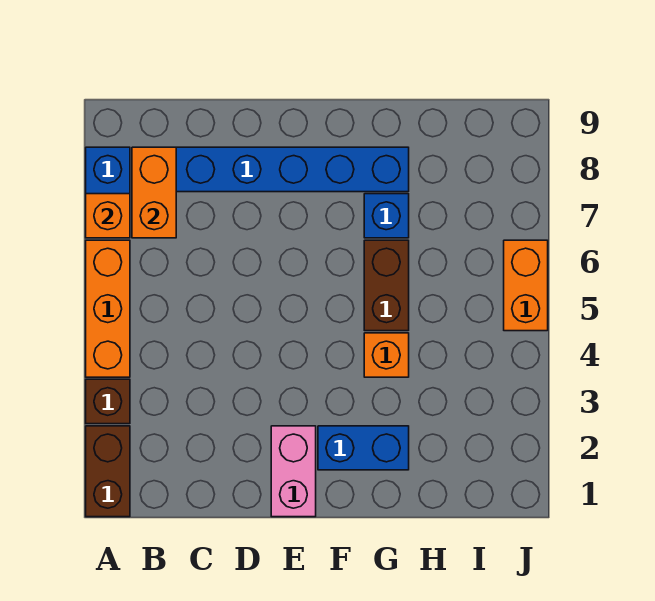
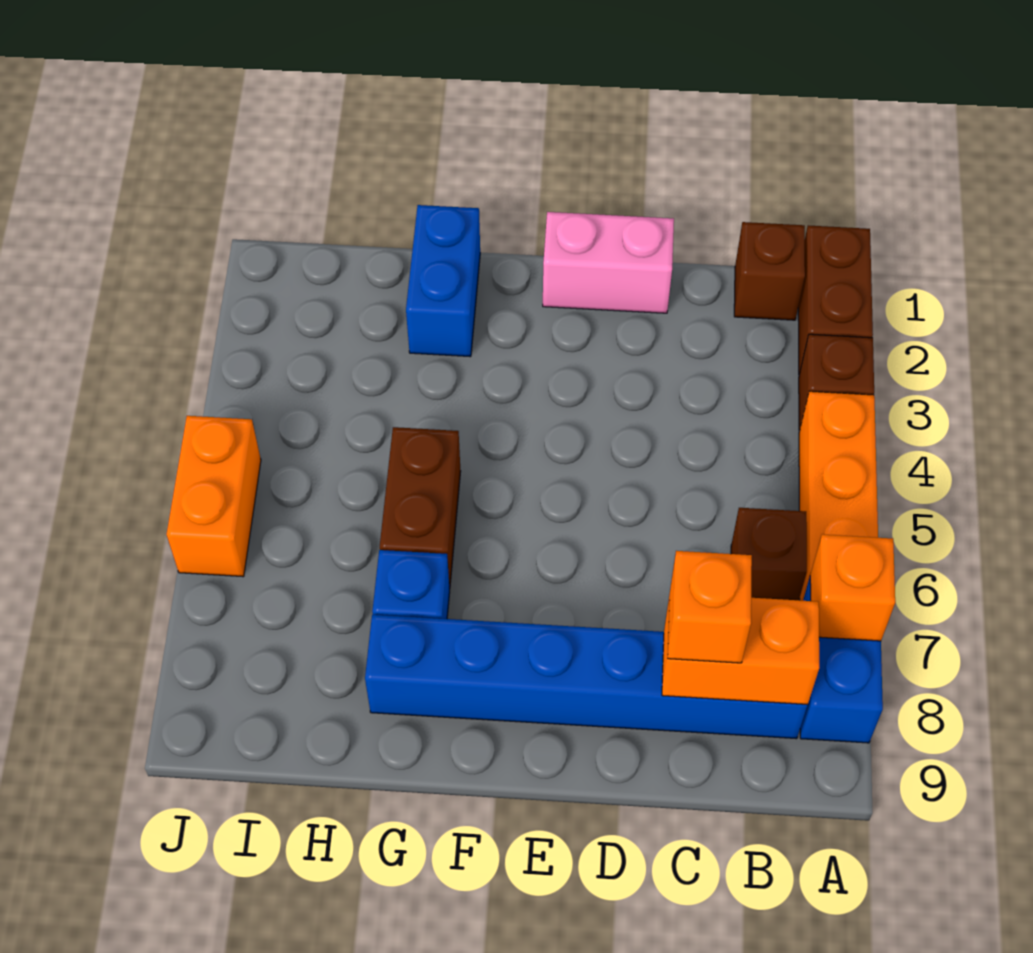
none -> brown brick B1 level 1
none -> brown brick B6 level 1
orange brick B7:B8 level 2 -> orange brick B8:C8 level 2
pink brick E1:E2 level 1 -> pink brick D1:E1 level 1
blue brick F2:G2 level 1 -> blue brick G1:G2 level 1
orange brick G4 level 1 -> orange brick C8 level 3

